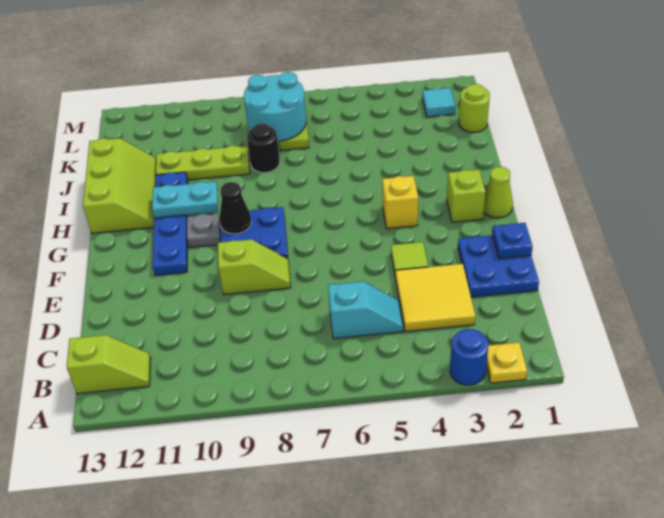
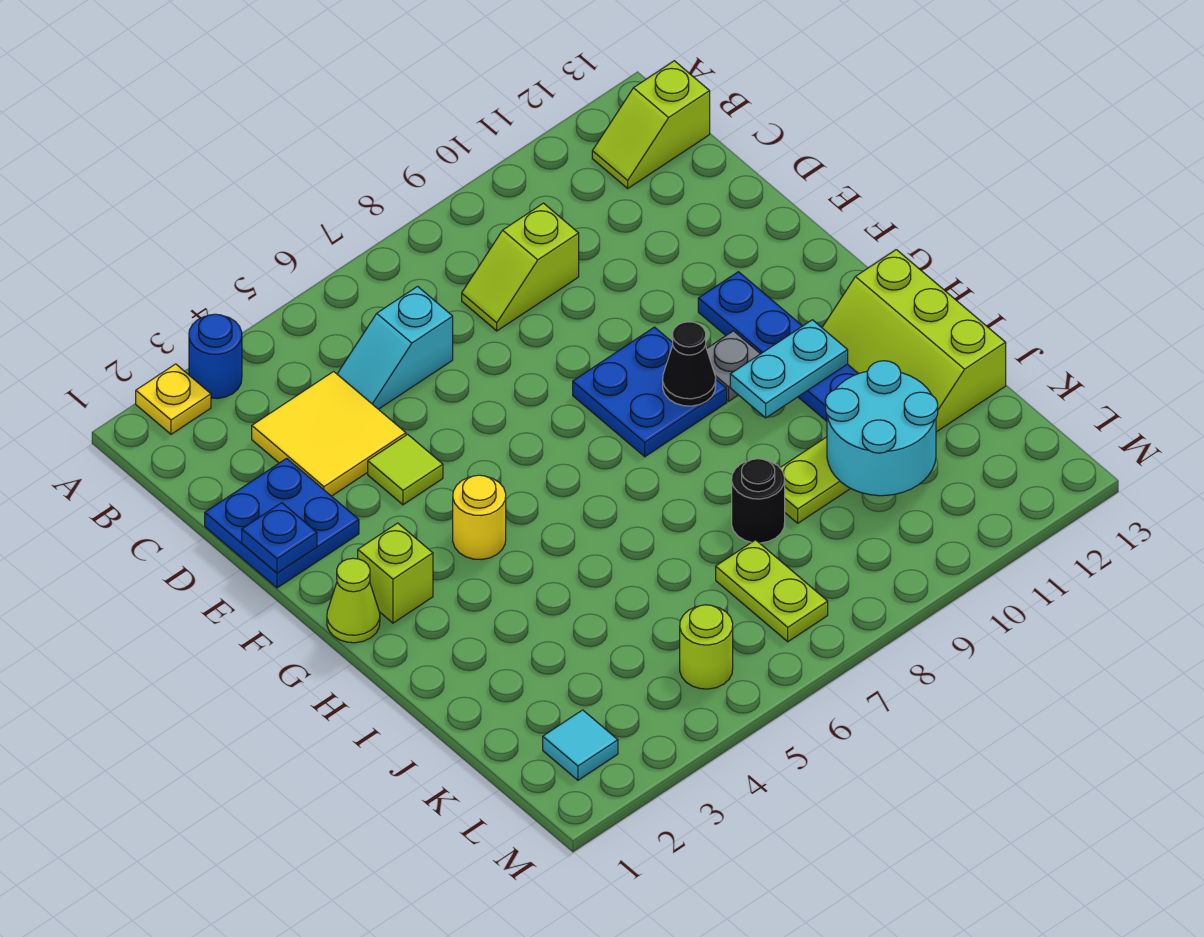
lime slope E8:E9 level 1 top 9 -> lime slope C8:C9 level 1 top 9
yellow brick G4 level 1 -> yellow round brick G4 level 1
lime round brick K1 level 1 -> lime round brick L5 level 1
cyan round brick K7:L8 level 2 -> cyan round brick J10:K11 level 2

